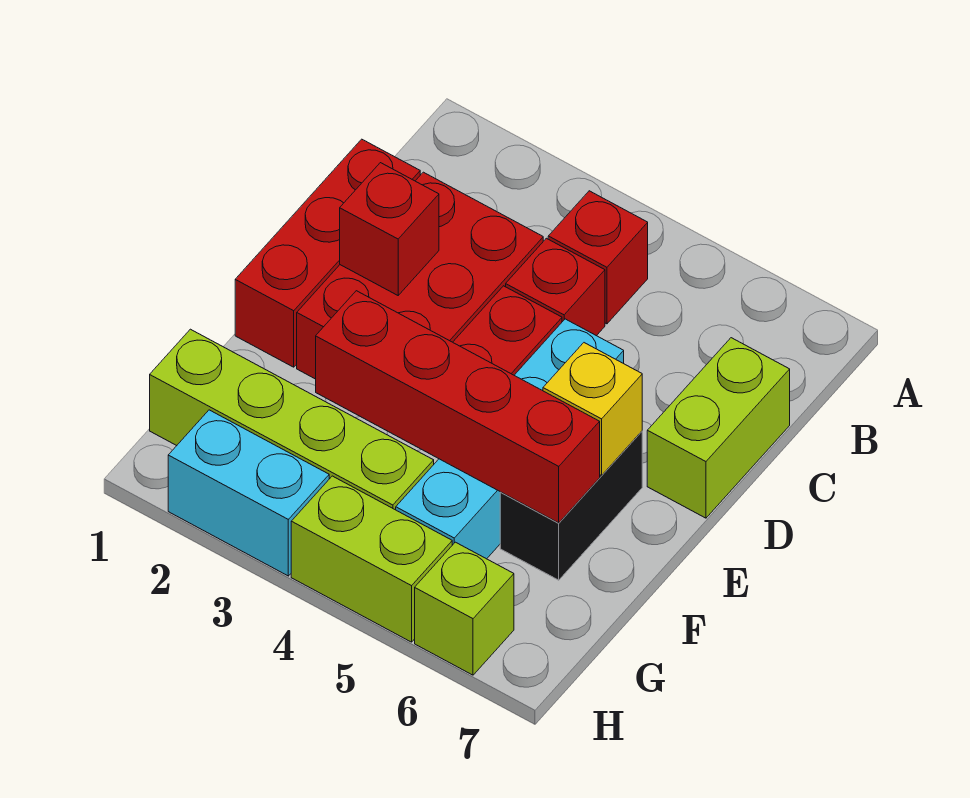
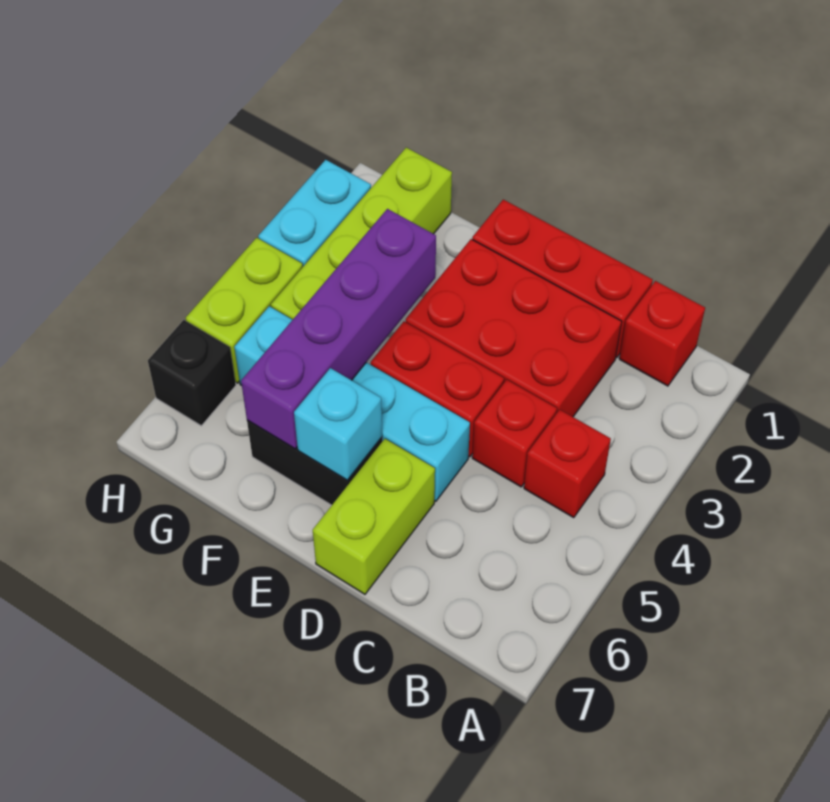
lime brick C7:D7 level 1 -> lime brick D6:D7 level 1
red brick D2 level 2 -> red brick B1 level 1
yellow brick E6 level 2 -> cyan brick E6 level 2
red brick F3:F6 level 2 -> purple brick F3:F6 level 2
lime brick H6 level 1 -> black brick H6 level 1

